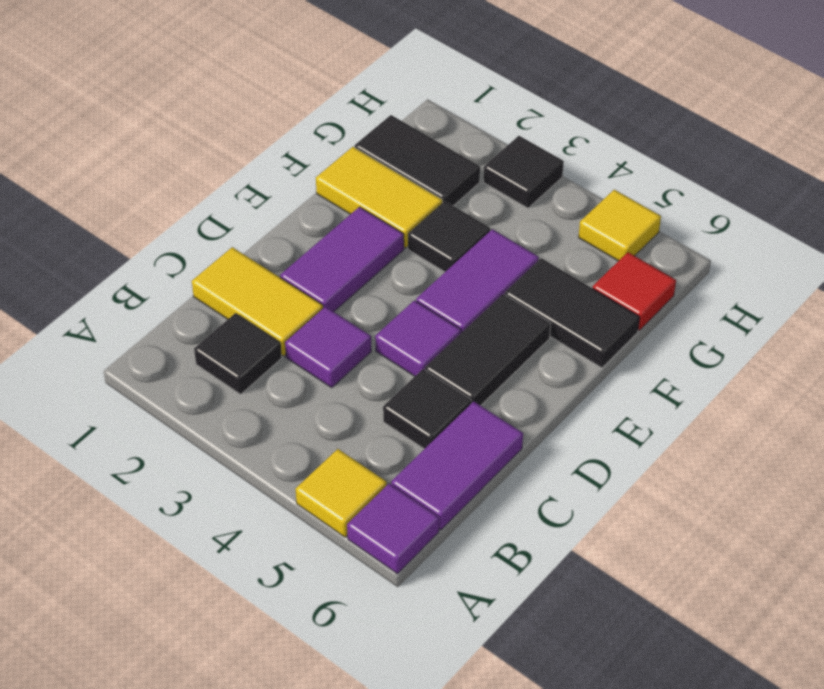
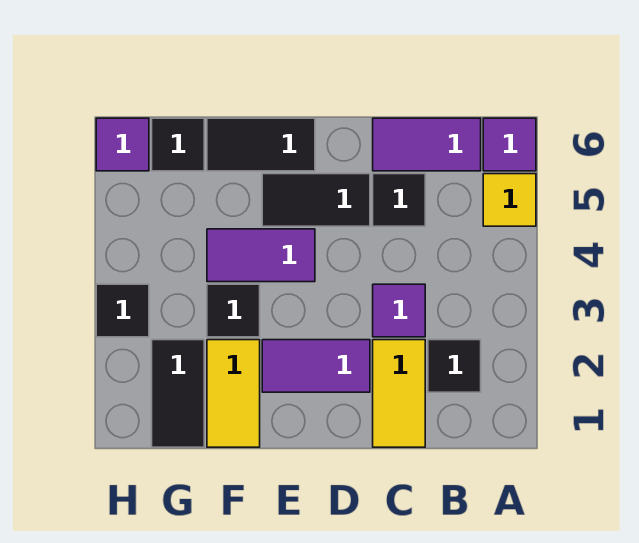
purple tile D4 level 1 -> purple tile H6 level 1
black tile F5:F6 level 1 -> black tile E6:F6 level 1
red tile G6 level 1 -> black tile G6 level 1
yellow tile H5 level 1 -> none

